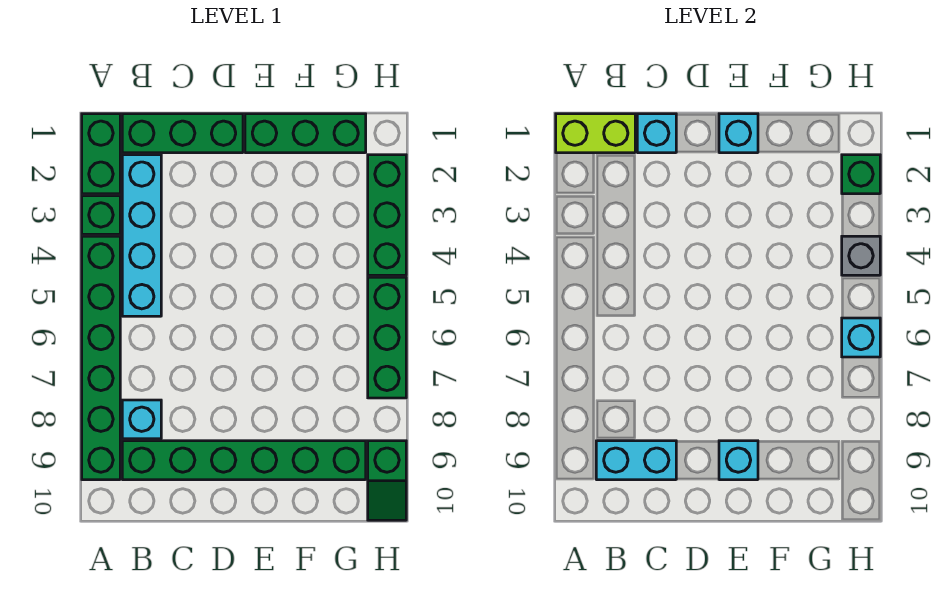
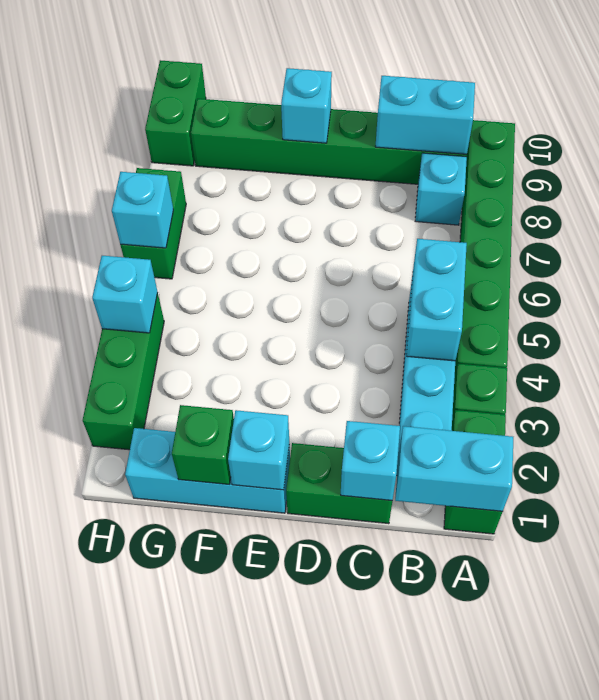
lime brick A1:B1 level 2 -> cyan brick A1:B1 level 2
green brick B1:D1 level 1 -> green brick C1:D1 level 1
none -> cyan brick B4:B5 level 2
green brick E1:G1 level 1 -> cyan brick E1:G1 level 1
green brick H2 level 2 -> green brick F1 level 2
grey brick H4 level 2 -> cyan brick H4 level 2
green brick H5:H7 level 1 -> green brick H6:H7 level 1
green slope H9:H10 level 1 top 9 -> green brick H9:H10 level 1

